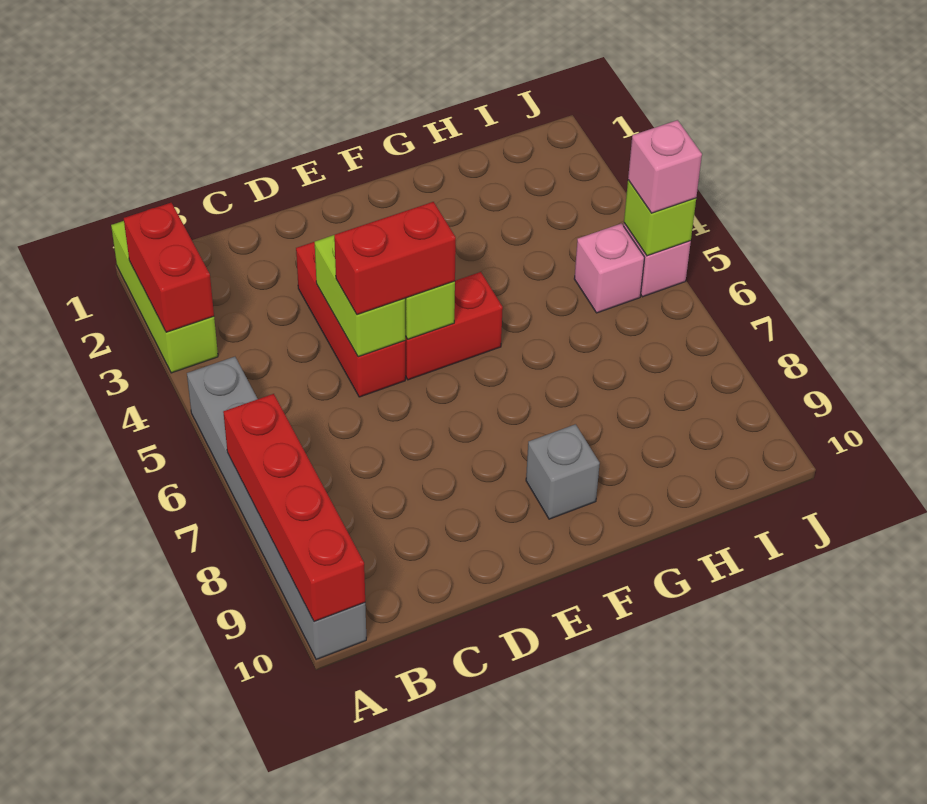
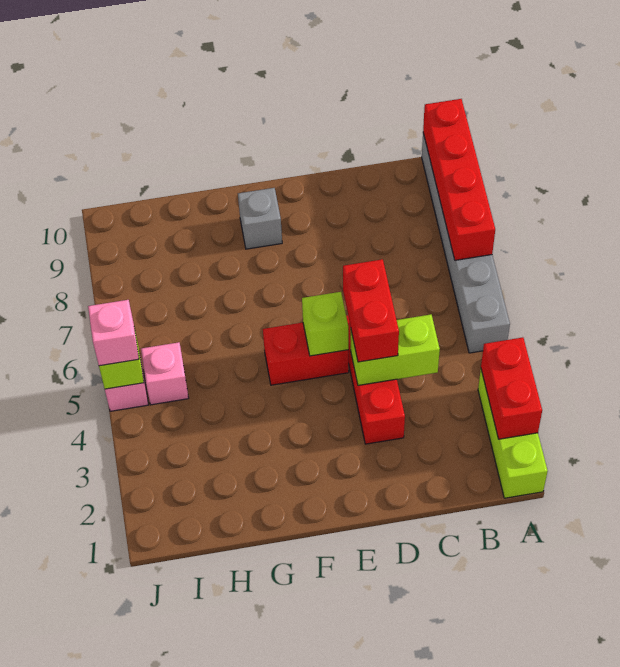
lime brick D4:D5 level 2 -> lime brick C4:D4 level 2
red brick D5:E5 level 3 -> red brick D4:D5 level 3

